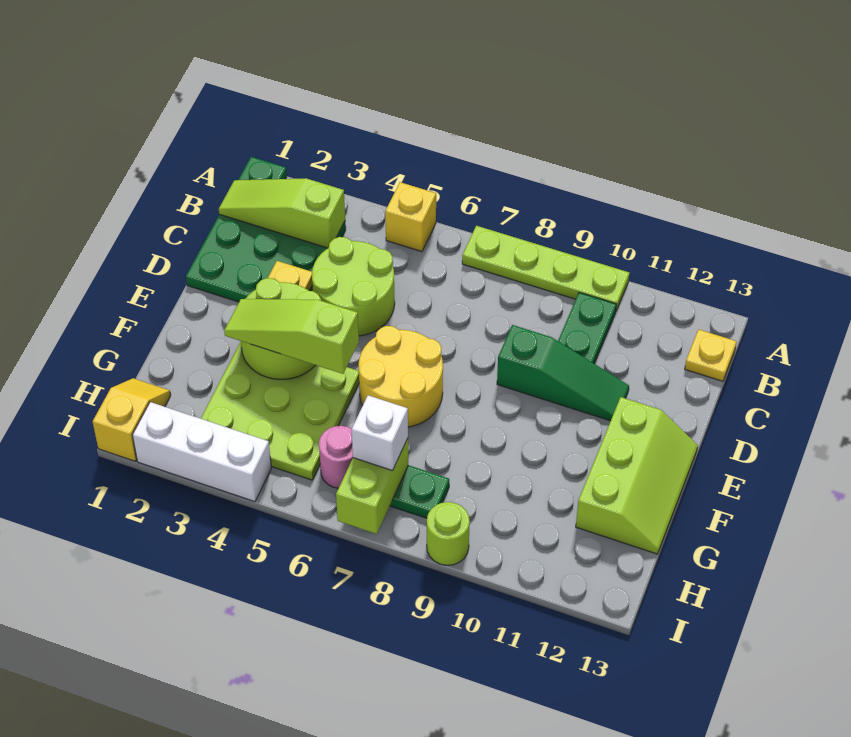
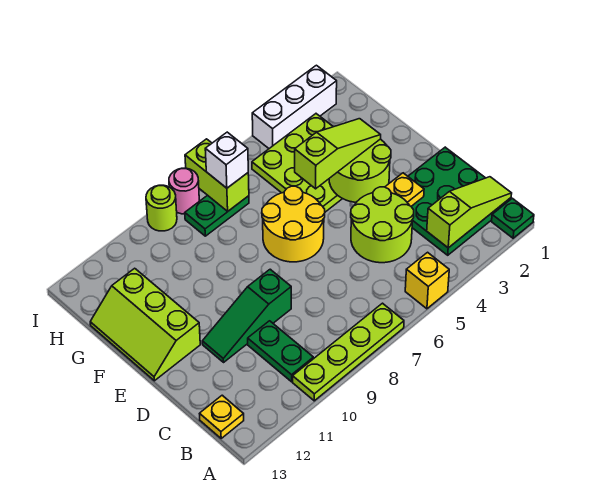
yellow slope H1:I1 level 1 top I -> none
pink round brick H6 level 1 -> pink round brick I8 level 1

